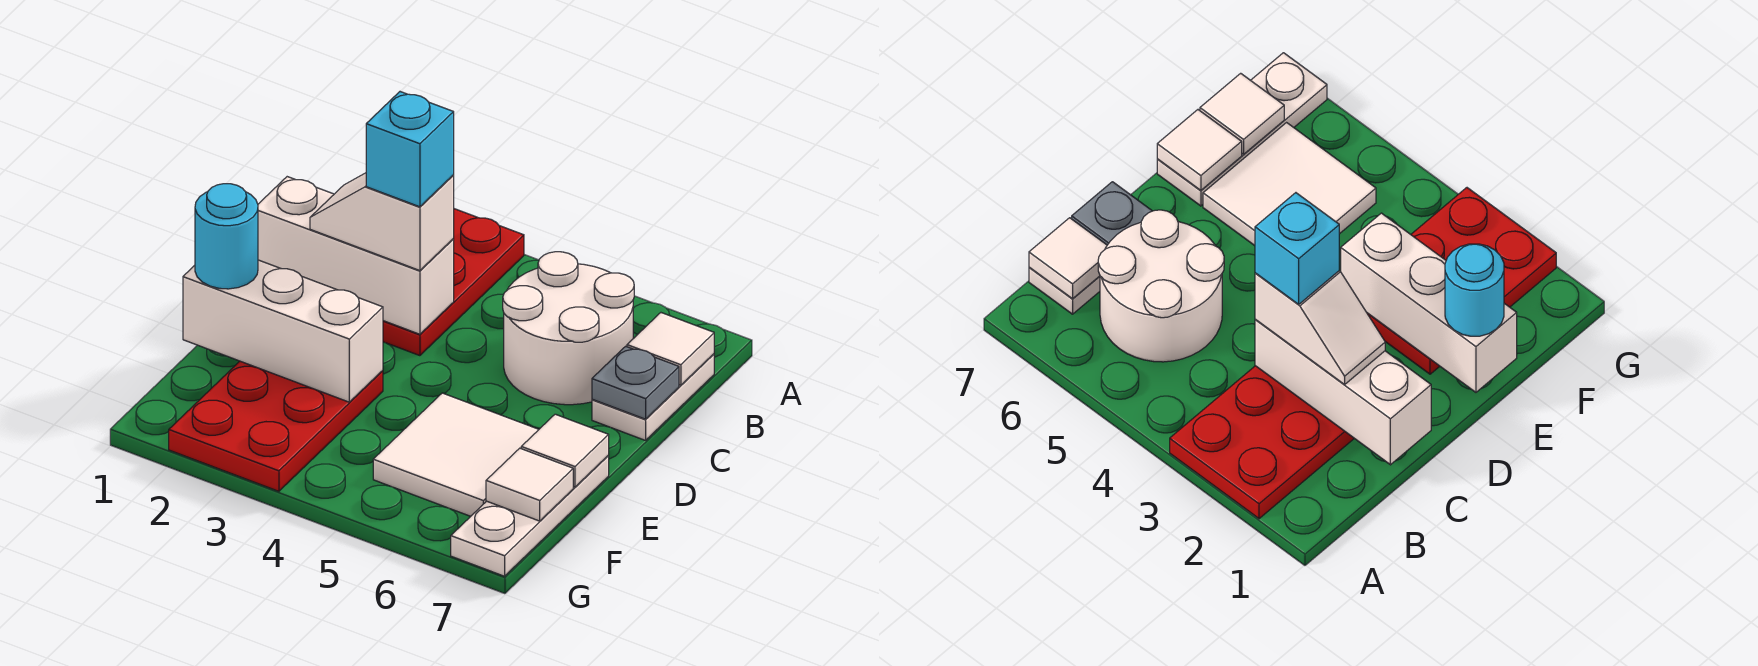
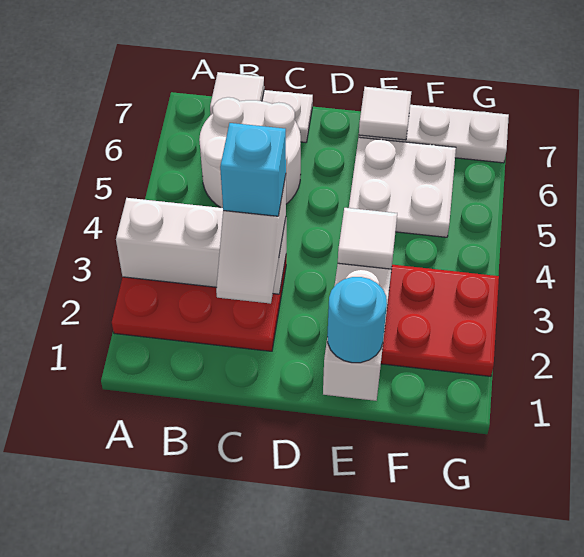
white brick C1:C3 level 2 -> white brick A3:C3 level 2
grey plate C7 level 2 -> none
white tile E5:F6 level 1 -> white plate E5:F6 level 1
white tile F7 level 2 -> white tile E3 level 3

